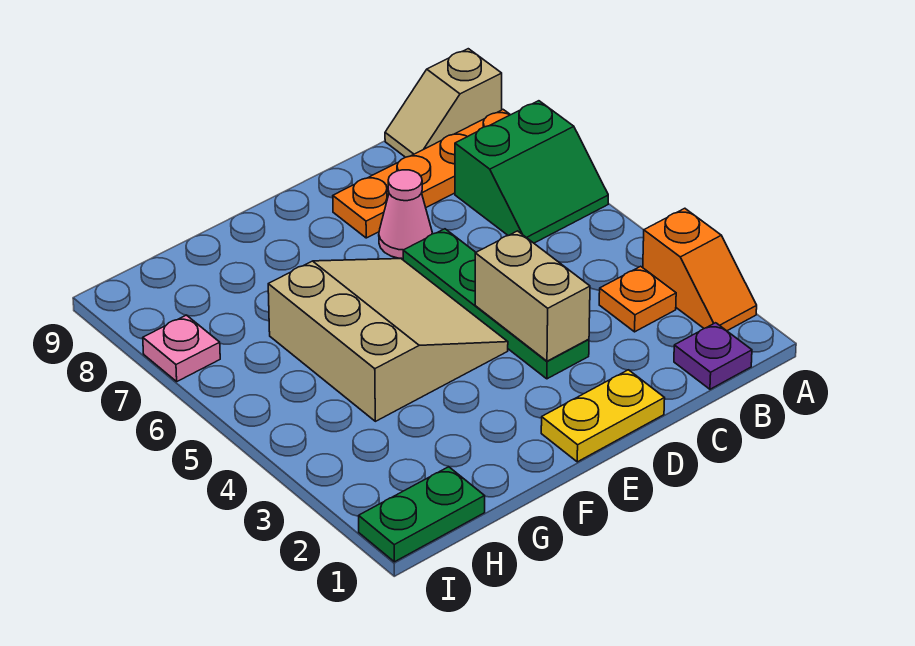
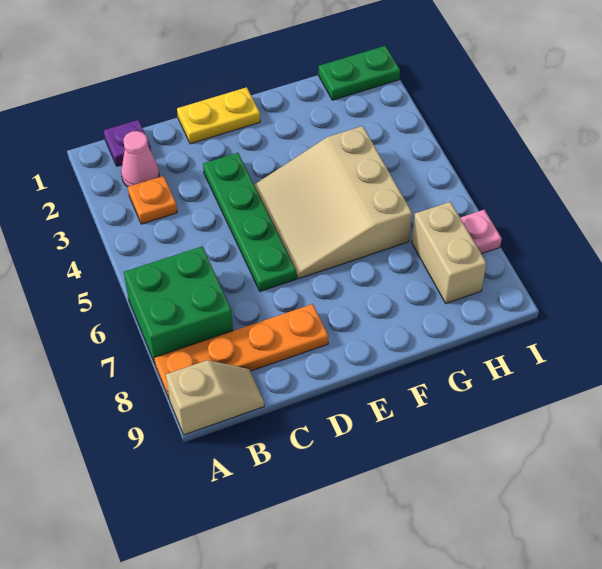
orange slope A2:A3 level 1 top 3 -> none
green slope A6:B7 level 1 top 7 -> green brick A6:B7 level 1
tan brick D3:D4 level 2 -> tan brick H7:H8 level 1
pink cone D7 level 1 -> pink cone B2 level 1

